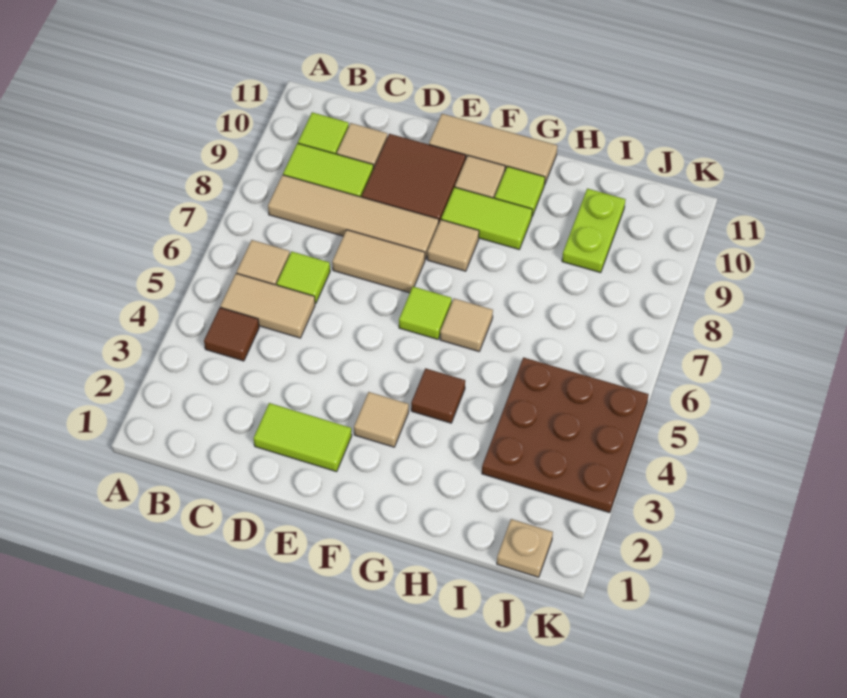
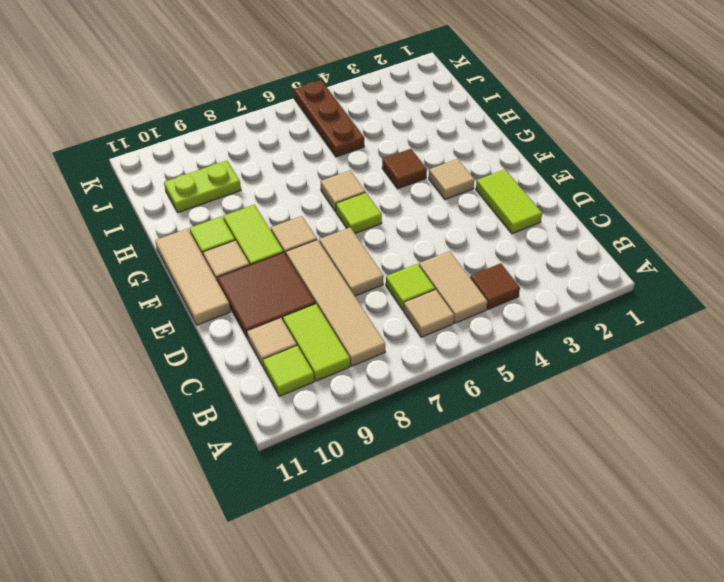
brown plate I3:K5 level 1 -> brown plate I5:K5 level 1
tan plate J1 level 1 -> none

